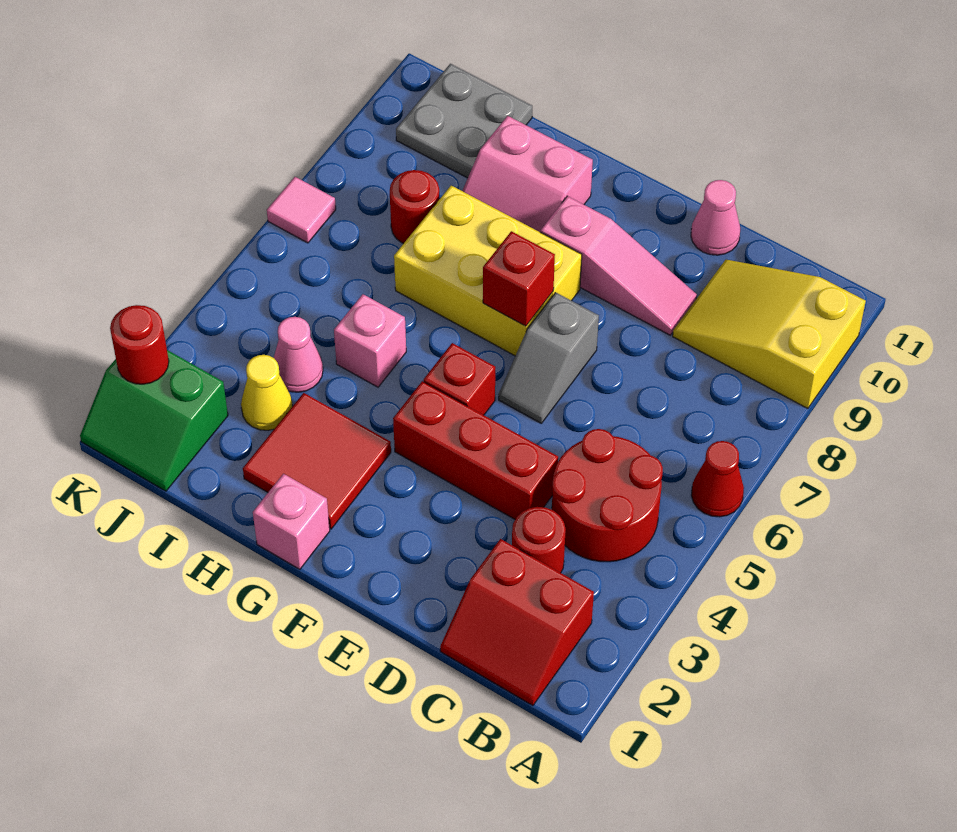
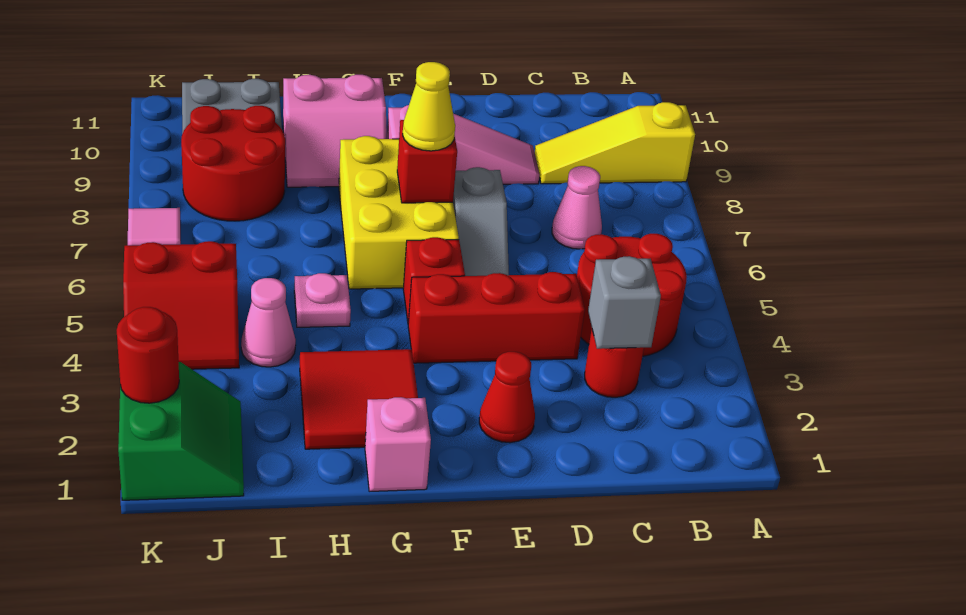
red cone A6 level 1 -> red cone E2 level 1
yellow slope A9:C10 level 1 top A -> yellow slope A9:C9 level 1 top A
red slope B1:C2 level 1 top 2 -> red slope J4:K5 level 1 top 5
none -> grey brick C3 level 2
pink cone D11 level 1 -> pink cone C7 level 1
yellow brick F7:H8 level 1 -> yellow brick F6:G8 level 1
pink brick H5 level 1 -> pink plate H5 level 1
yellow cone I3 level 1 -> yellow cone F7 level 3
red round brick I8 level 1 -> red round brick I8:J9 level 1
green slope J1:K2 level 1 top 2 -> green slope J1:K2 level 1 top K

